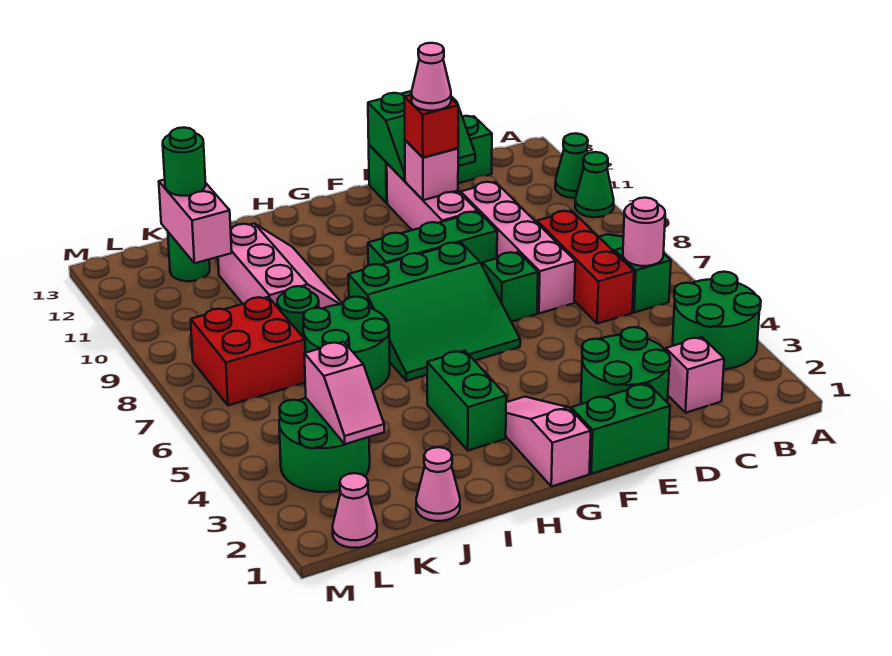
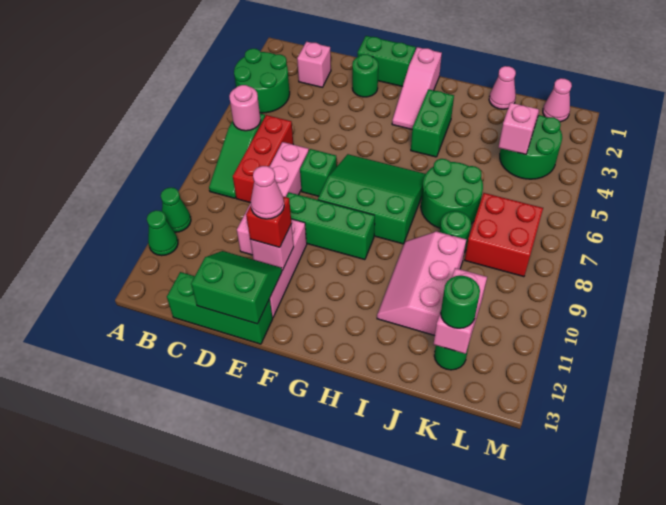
green round brick D2:E3 level 1 -> green round brick E2 level 1

